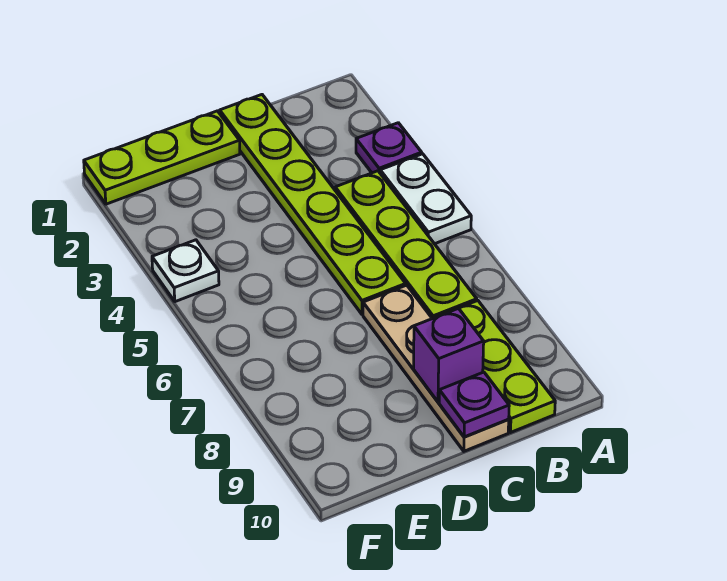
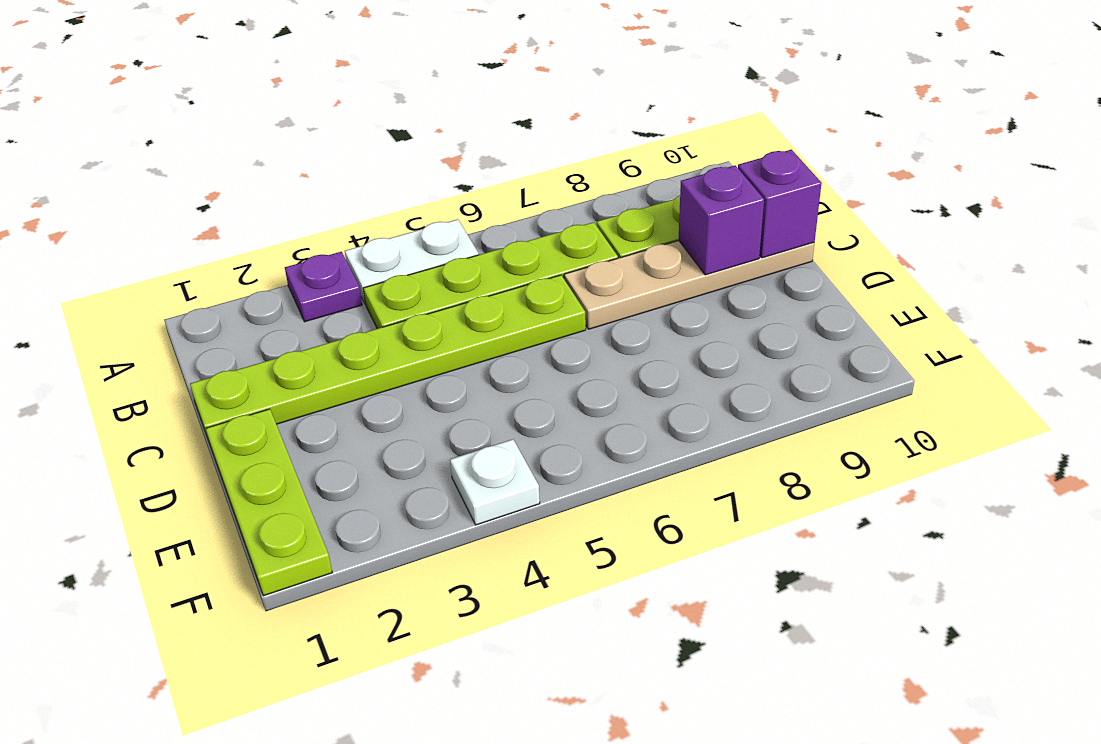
purple plate C10 level 2 -> purple brick C10 level 2

